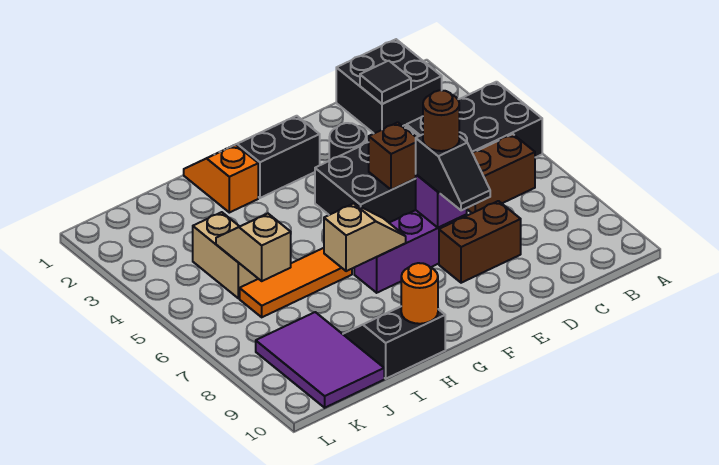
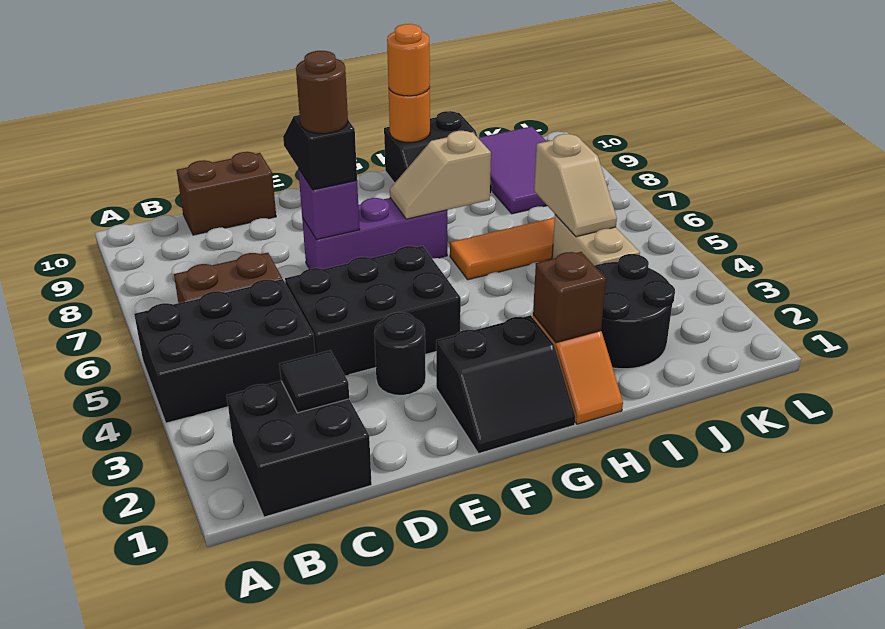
brown brick D8:E8 level 1 -> brown brick C10:D10 level 1
brown brick E5 level 2 -> brown brick H2 level 2
none -> orange round brick H10 level 3
none -> black round brick I2:J3 level 1

